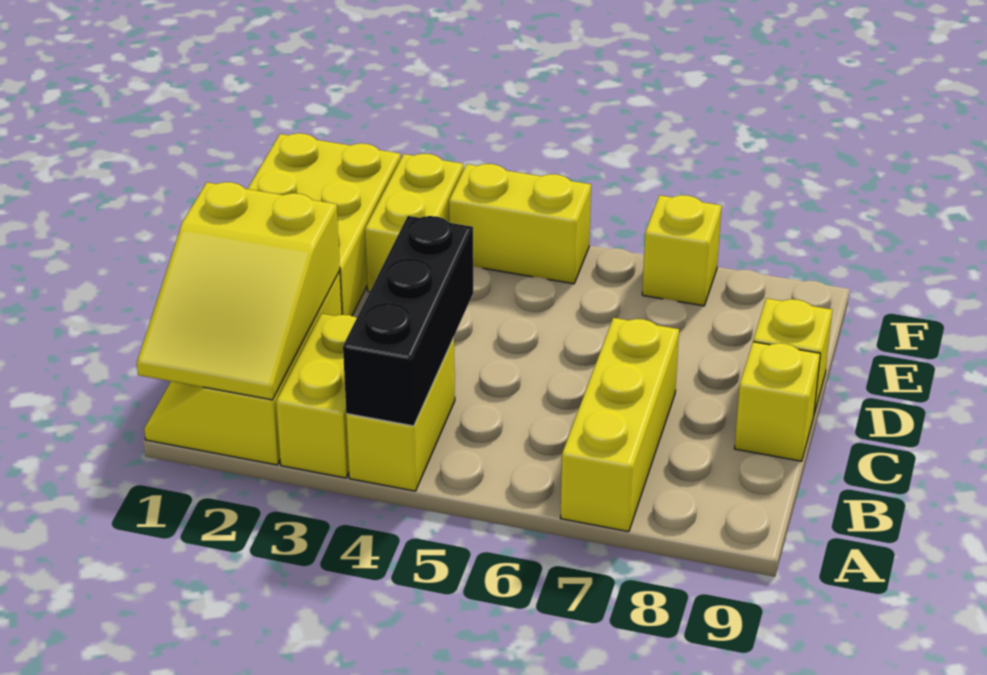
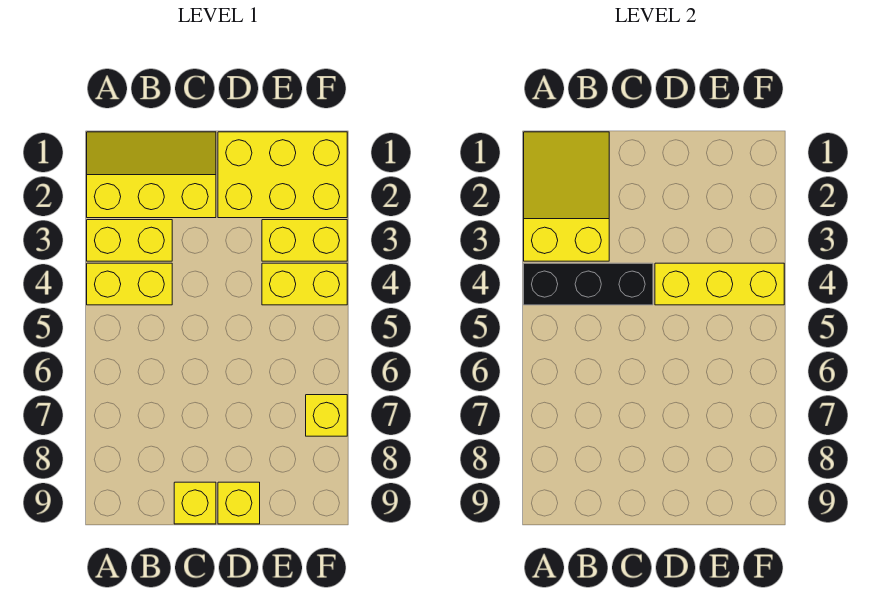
yellow slope A1:C2 level 2 top C -> yellow slope A1:B3 level 2 top 3
yellow brick A7:C7 level 1 -> yellow brick D4:F4 level 2
yellow brick F4:F5 level 1 -> yellow brick E4:F4 level 1

